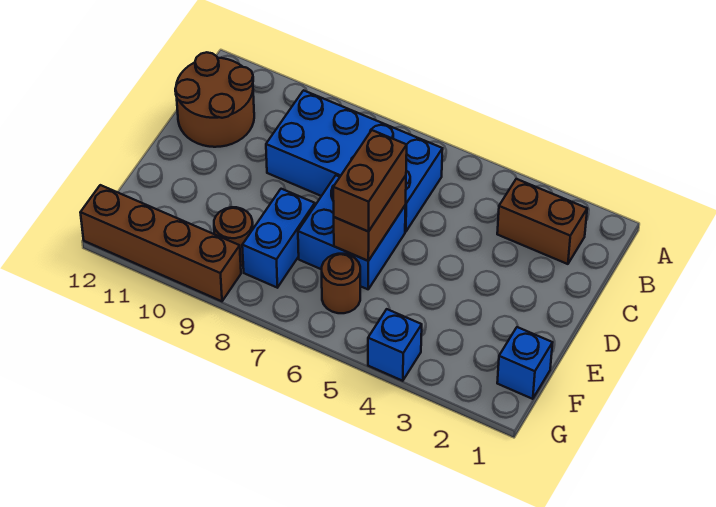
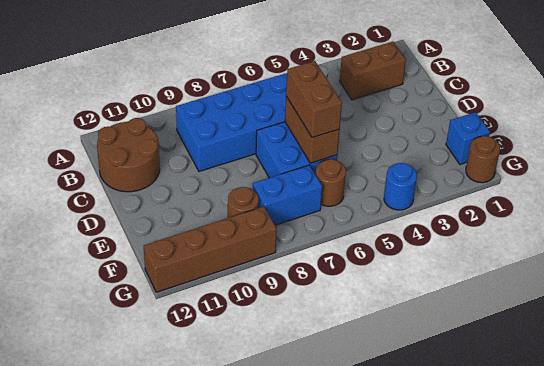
blue brick E8:F8 level 1 -> blue brick F7:F8 level 1
none -> brown round brick G1 level 1
blue brick G4 level 1 -> blue round brick G4 level 1

